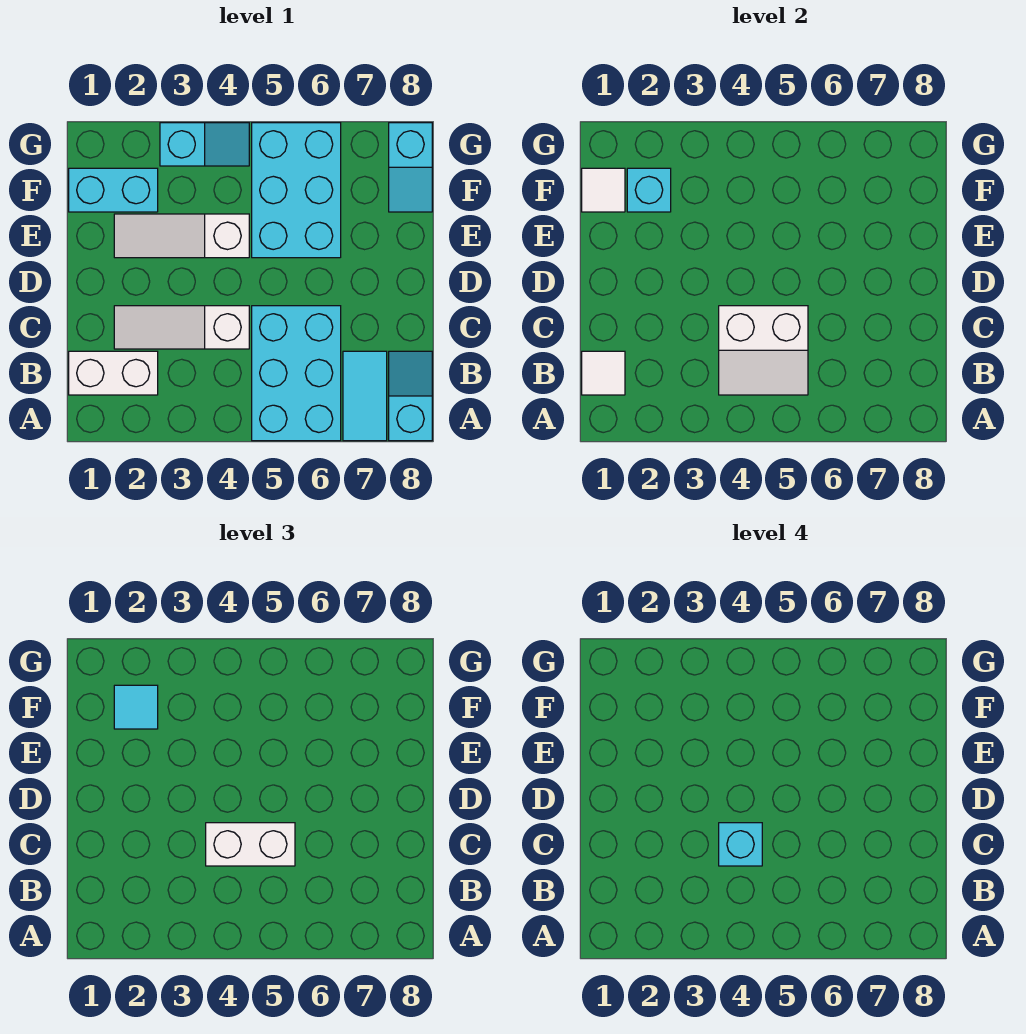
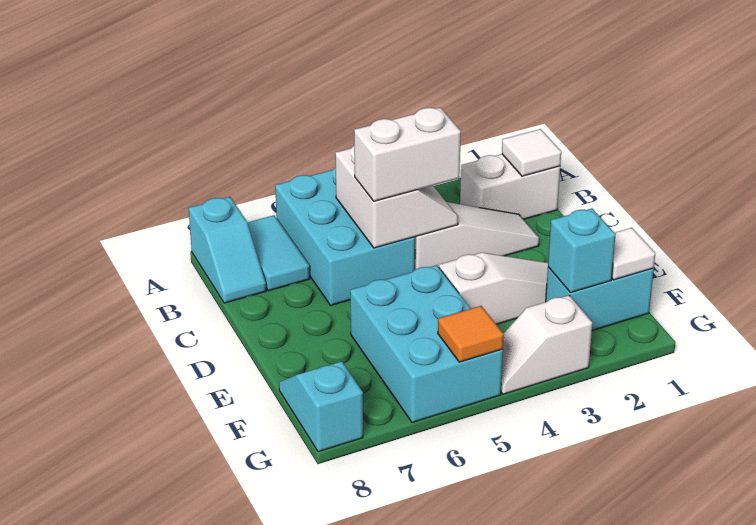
white slope B4:C5 level 2 top C -> white slope B4:C5 level 2 top 5
cyan brick C4 level 4 -> none
cyan tile F2 level 3 -> none
cyan slope G3:G4 level 1 top 3 -> white slope G3:G4 level 1 top 3
none -> orange tile G5 level 2

